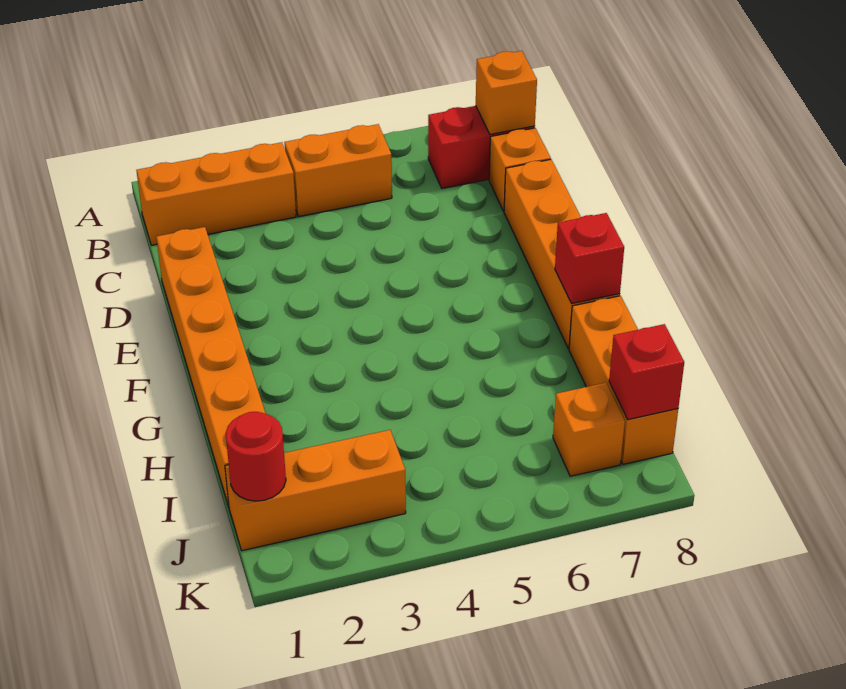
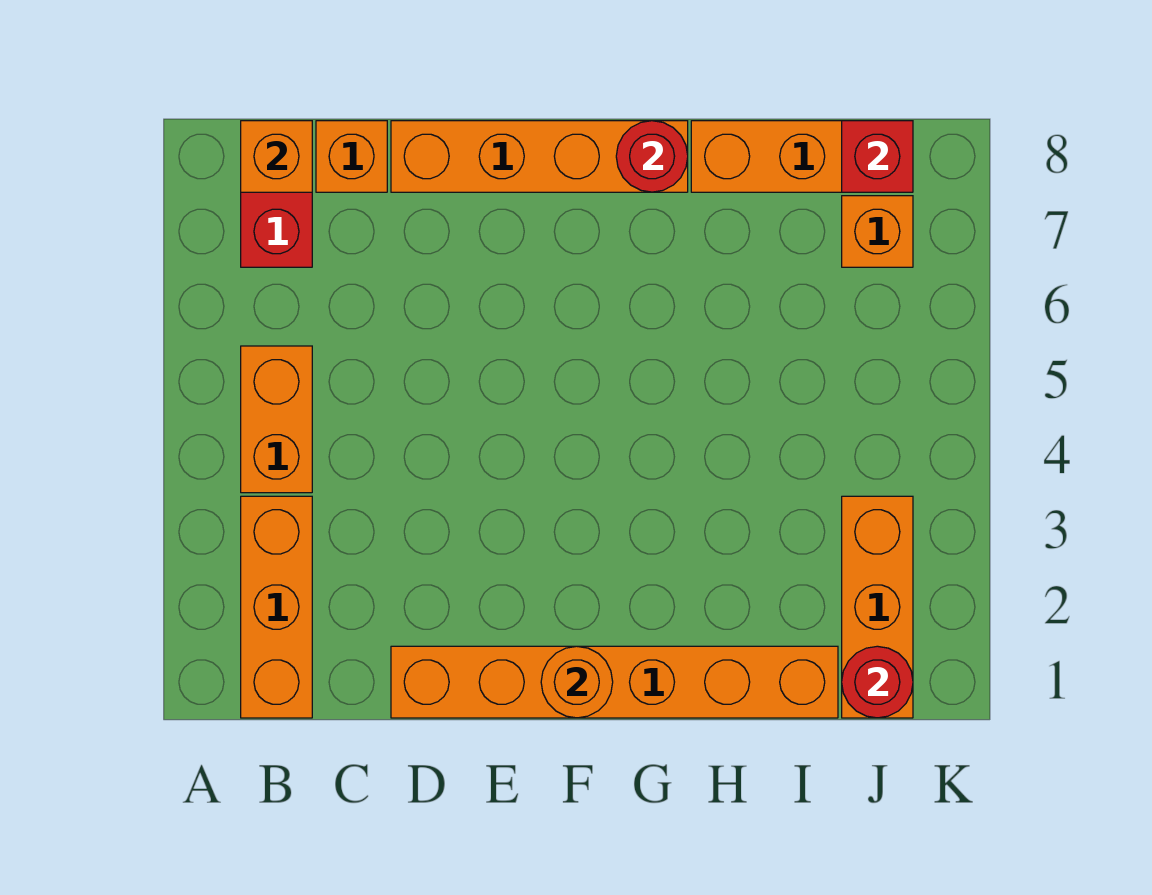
none -> orange round brick F1 level 2
red brick G8 level 2 -> red round brick G8 level 2

